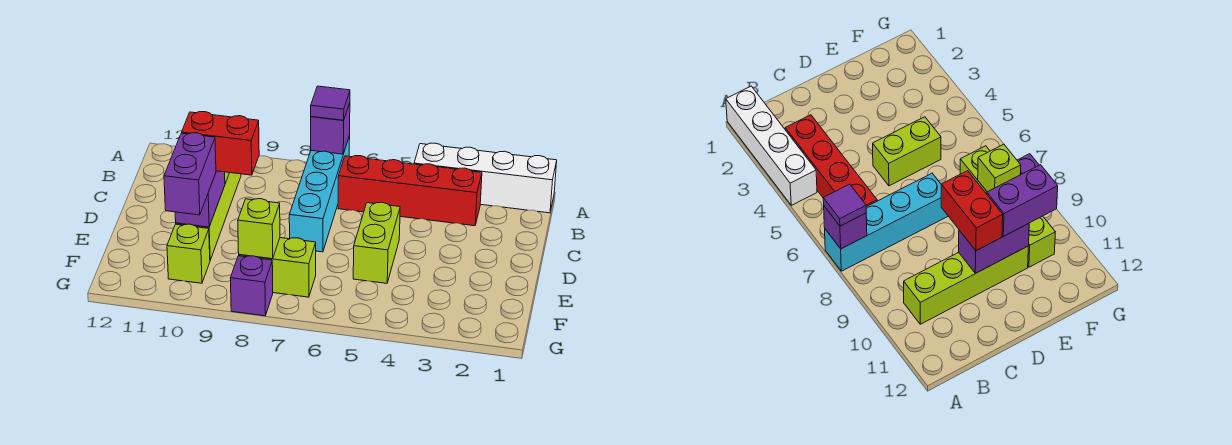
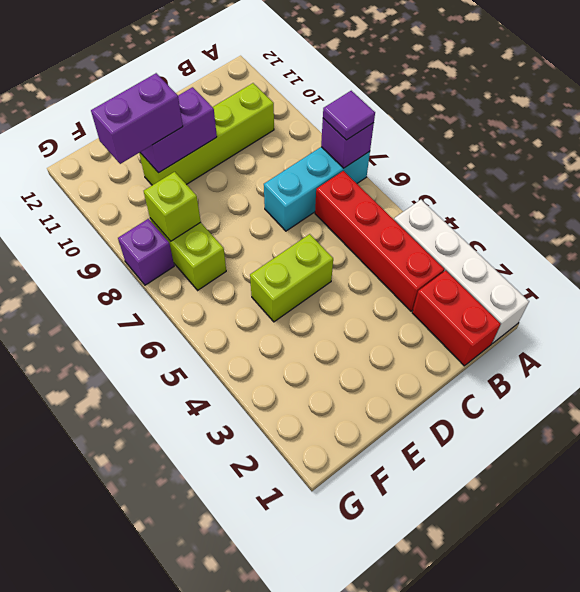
cyan brick A7:D7 level 1 -> cyan brick A7:C7 level 1
red brick D9:D10 level 3 -> red brick B1:B2 level 1
lime brick F10 level 1 -> none

